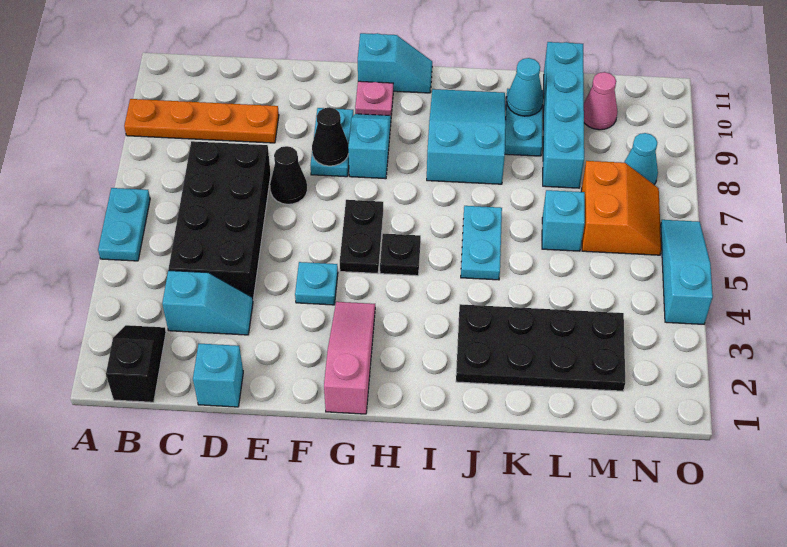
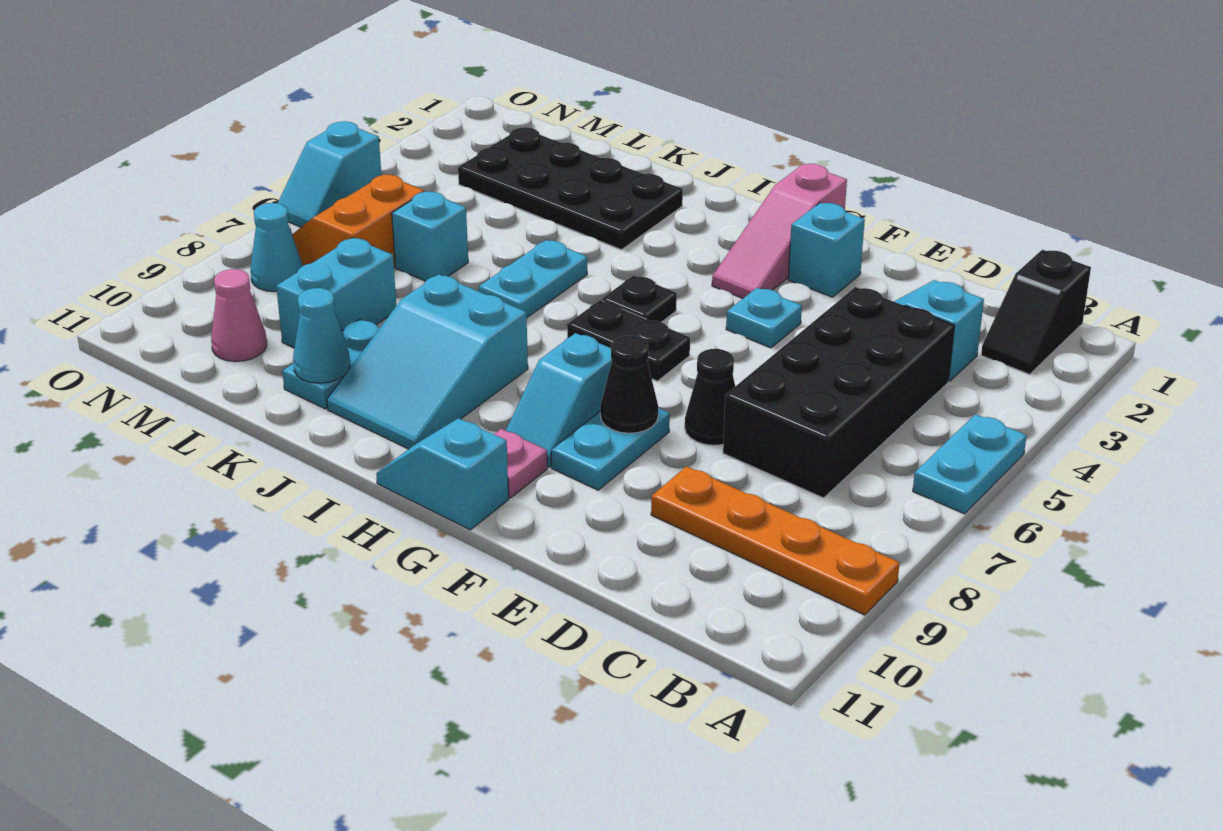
cyan brick D1 level 1 -> cyan brick F2 level 1
black plate G5:G6 level 1 -> black plate G6:H6 level 1
cyan brick L8:L11 level 1 -> cyan brick L8:L9 level 1
cyan slope O4:O6 level 1 top 4 -> cyan slope O5:O6 level 1 top 5

